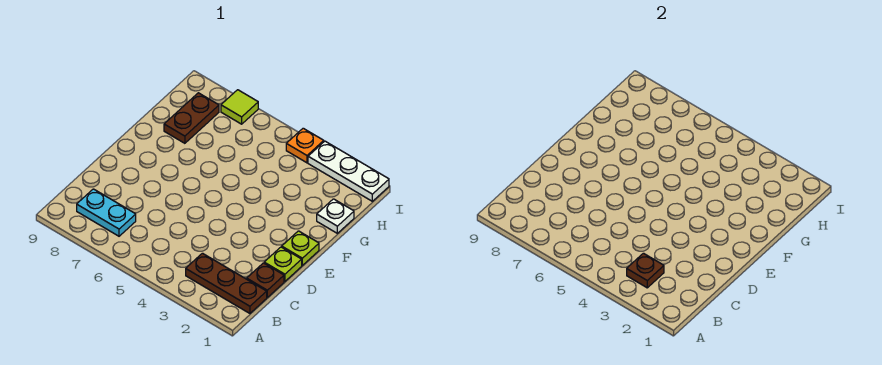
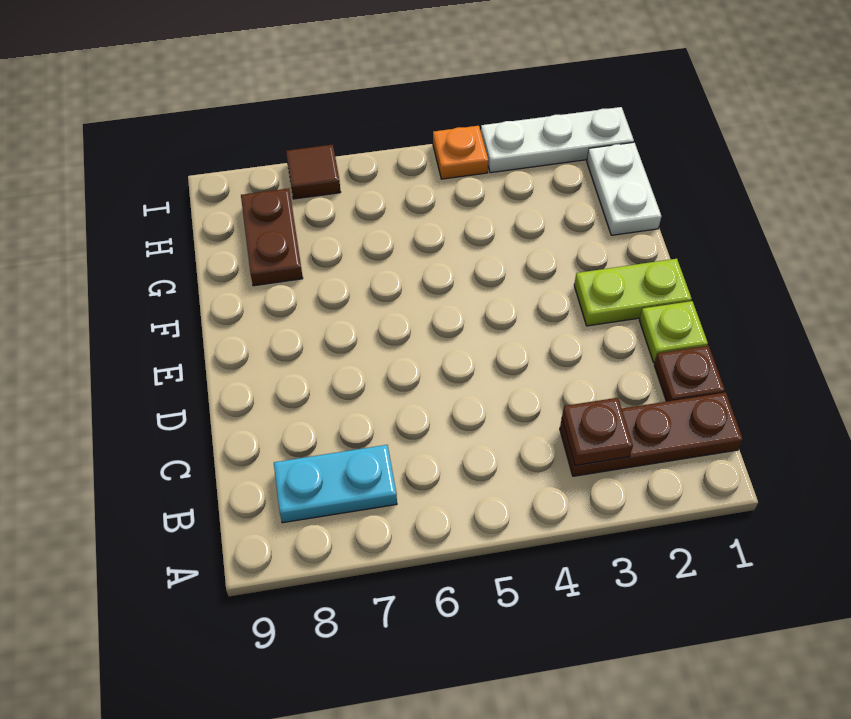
lime plate E1 level 1 -> lime plate E1:E2 level 1
white plate G1 level 1 -> white plate G1:H1 level 1
lime tile I7 level 1 -> brown tile I7 level 1

